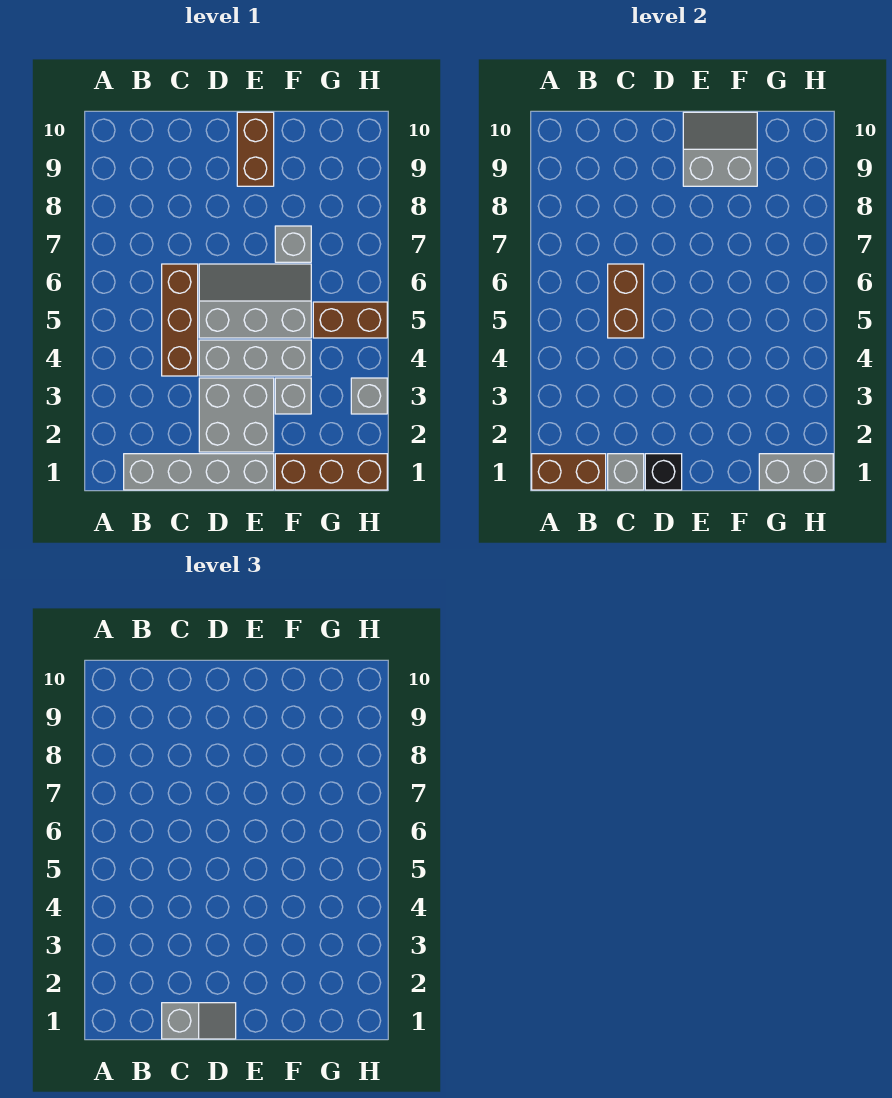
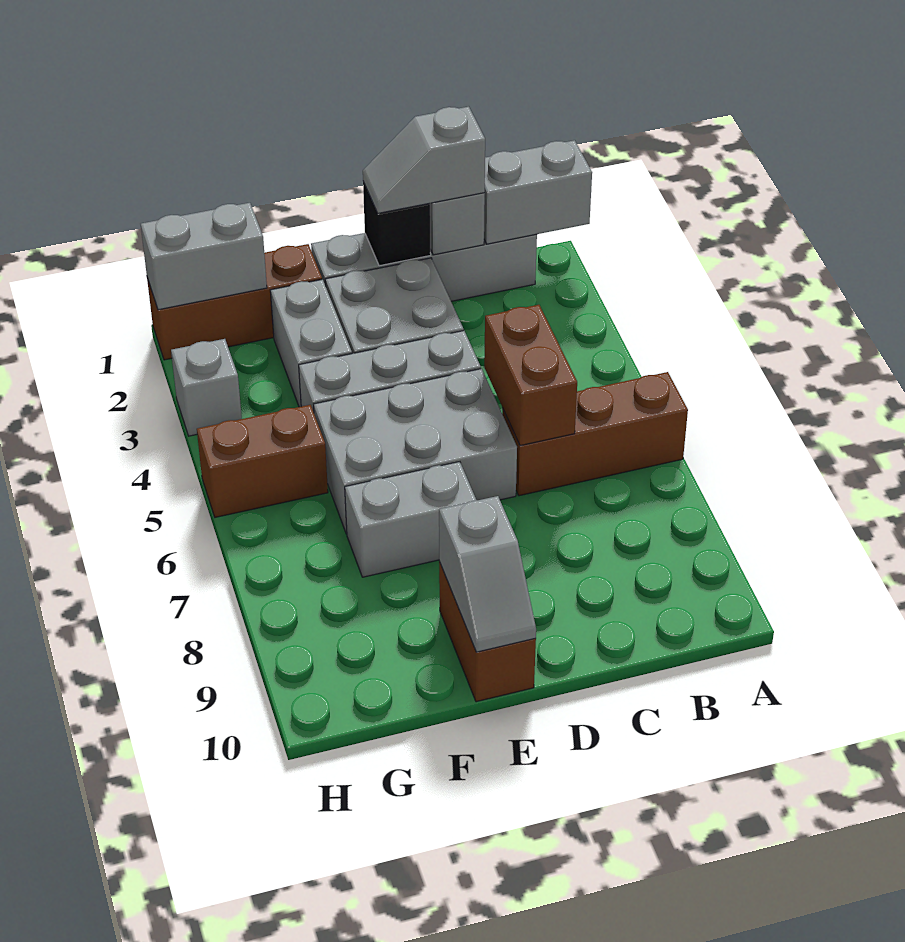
brown brick A1:B1 level 2 -> grey brick A1:B1 level 2
brown brick C4:C6 level 1 -> brown brick A6:C6 level 1
grey slope D5:F6 level 1 top 5 -> grey brick D5:F6 level 1
grey slope E9:F10 level 2 top 9 -> grey slope E9:E10 level 2 top 9
grey brick F3 level 1 -> grey brick F2:F3 level 1
grey brick F7 level 1 -> grey brick E7:F7 level 1

